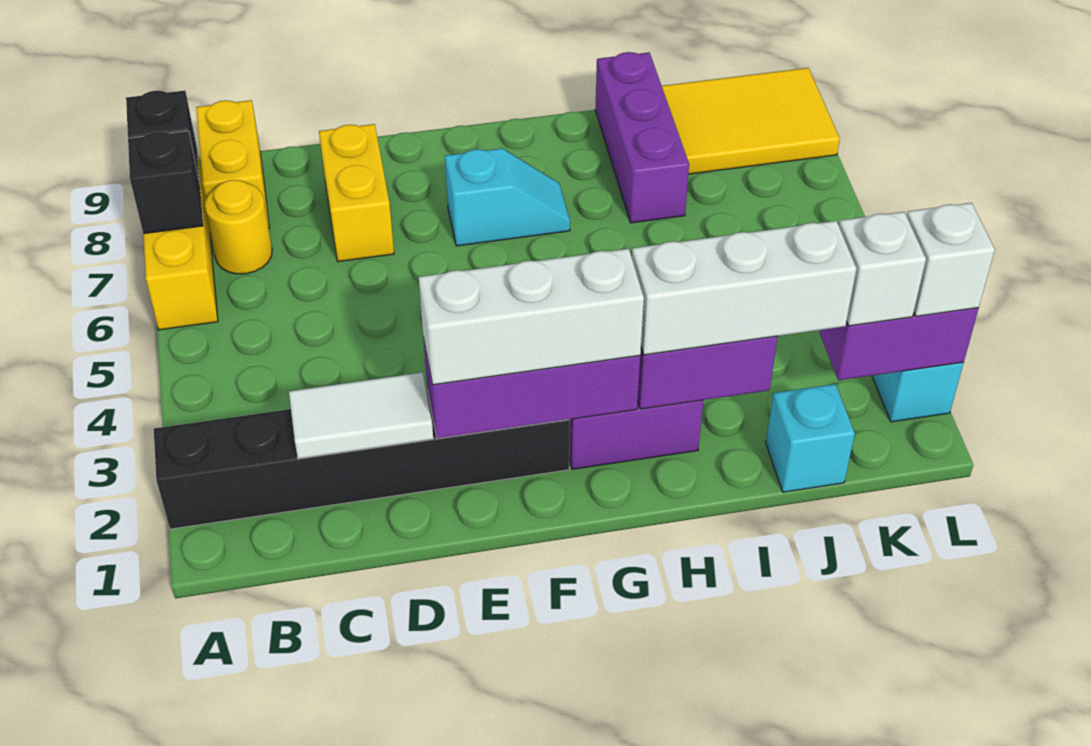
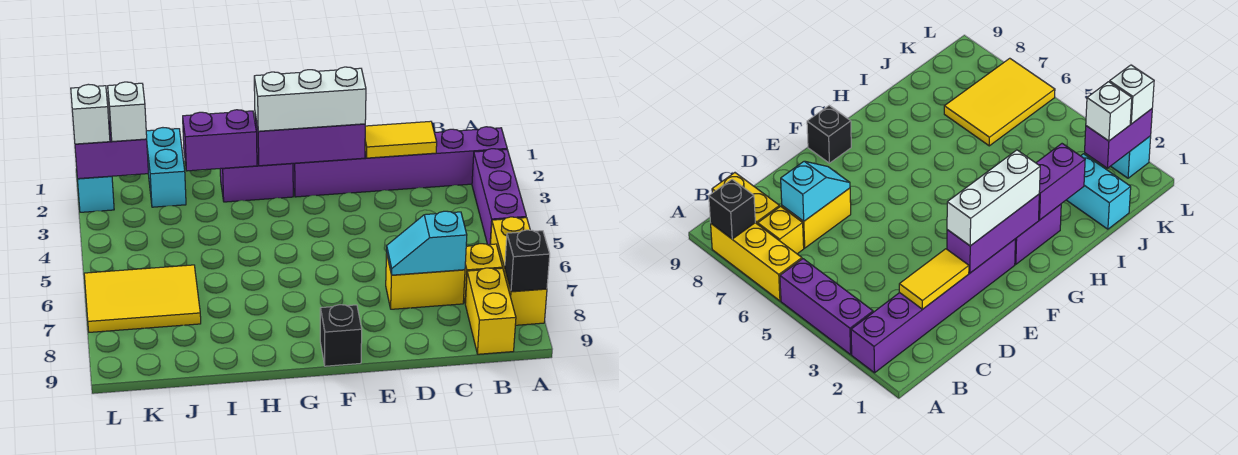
black brick A2:F2 level 1 -> purple brick A2:F2 level 1
black brick A7 level 2 -> black brick F9 level 1
yellow round brick B7 level 1 -> yellow brick B7 level 1
white tile C2:D2 level 2 -> yellow tile C2:D2 level 2
yellow brick D7:D8 level 1 -> yellow brick C7:D7 level 1
cyan slope F7:G7 level 1 top F -> cyan slope C7:D7 level 2 top C
white brick H2:J2 level 3 -> none
purple brick I7:I9 level 1 -> purple brick A3:A5 level 1
cyan brick J1 level 1 -> cyan brick J1:J2 level 1
yellow tile J8:L9 level 1 -> yellow tile J6:L7 level 1

